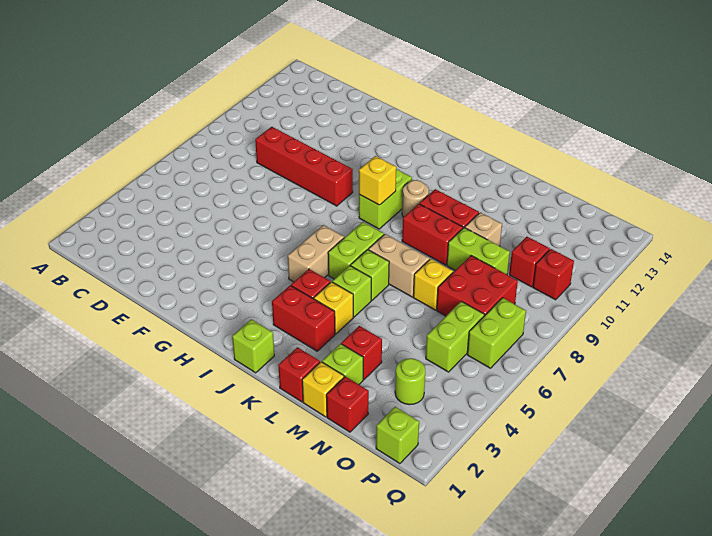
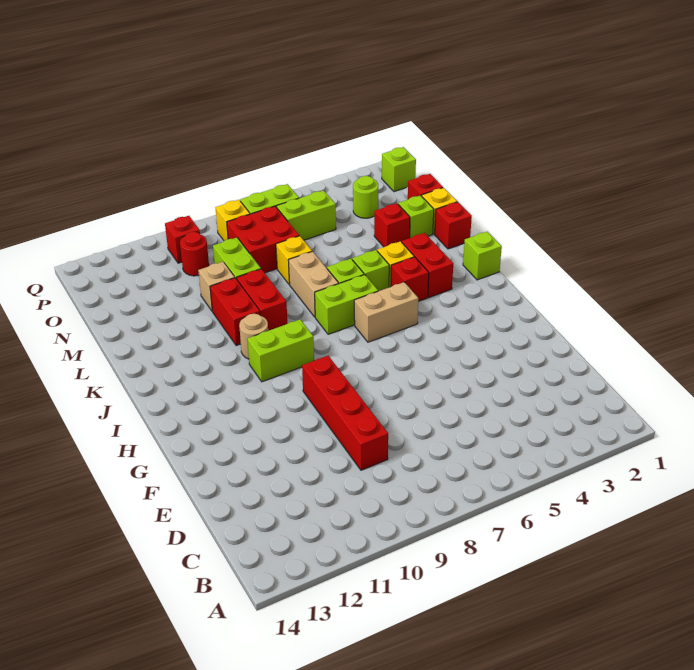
yellow brick I9 level 2 -> yellow brick P8 level 1
red brick O10 level 1 -> red round brick O10 level 1

